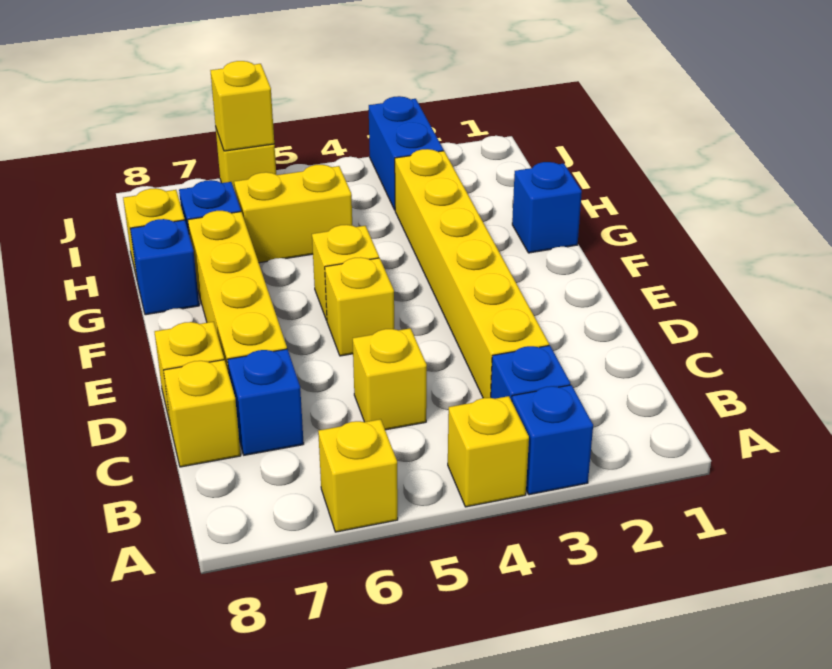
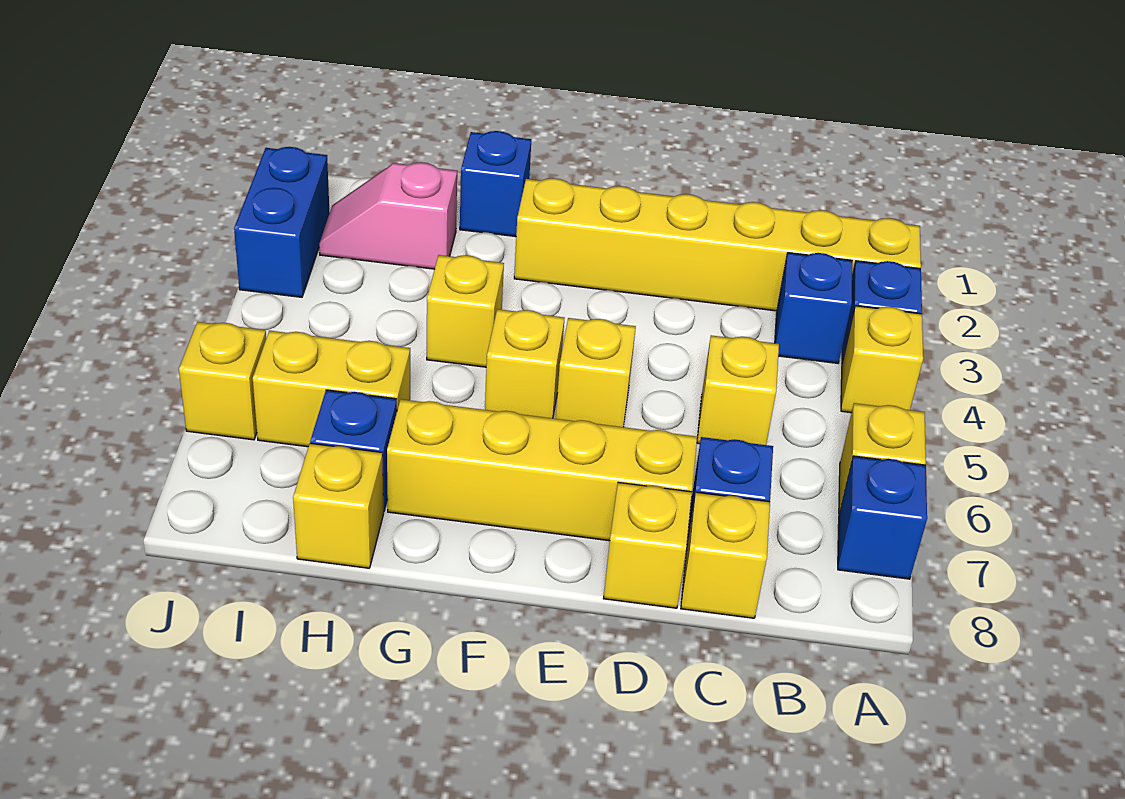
yellow brick C3:H3 level 1 -> yellow brick A2:F2 level 1
blue brick G8 level 1 -> blue brick A7 level 1
none -> pink slope H2:I2 level 1 top H
yellow brick H5:H6 level 1 -> yellow brick H6:I6 level 1
blue brick I3:J3 level 1 -> blue brick J2:J3 level 1
yellow brick J6 level 2 -> yellow brick G4 level 1

